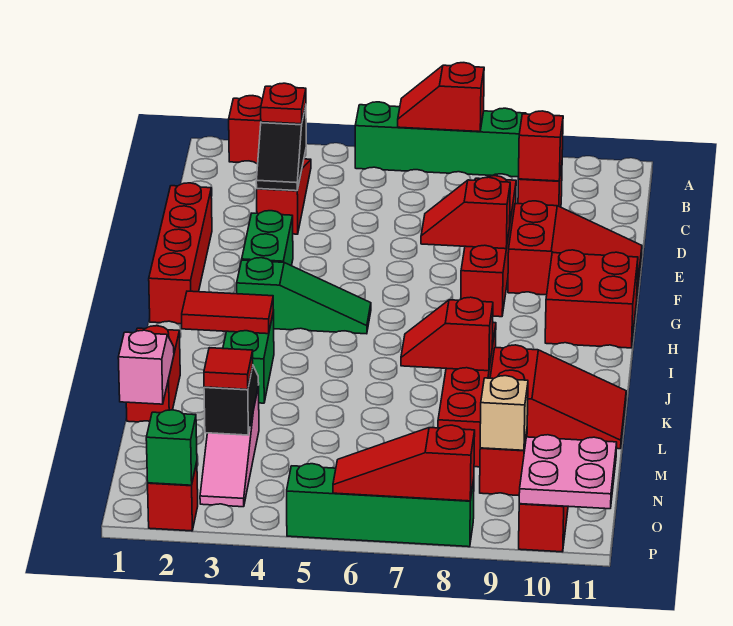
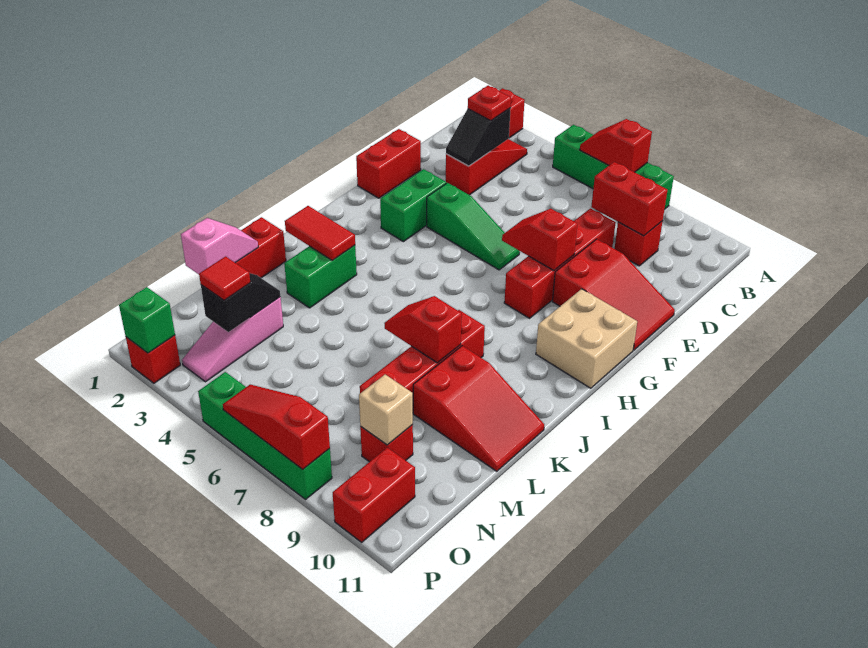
red brick C9 level 2 -> red brick C8:C9 level 2
red brick E1:H1 level 1 -> red brick E1:F1 level 1
red brick G10:H11 level 1 -> tan brick G10:H11 level 1
green slope H3:H5 level 1 top 3 -> green slope F4:F6 level 1 top 4
pink plate O10:P11 level 2 -> none

